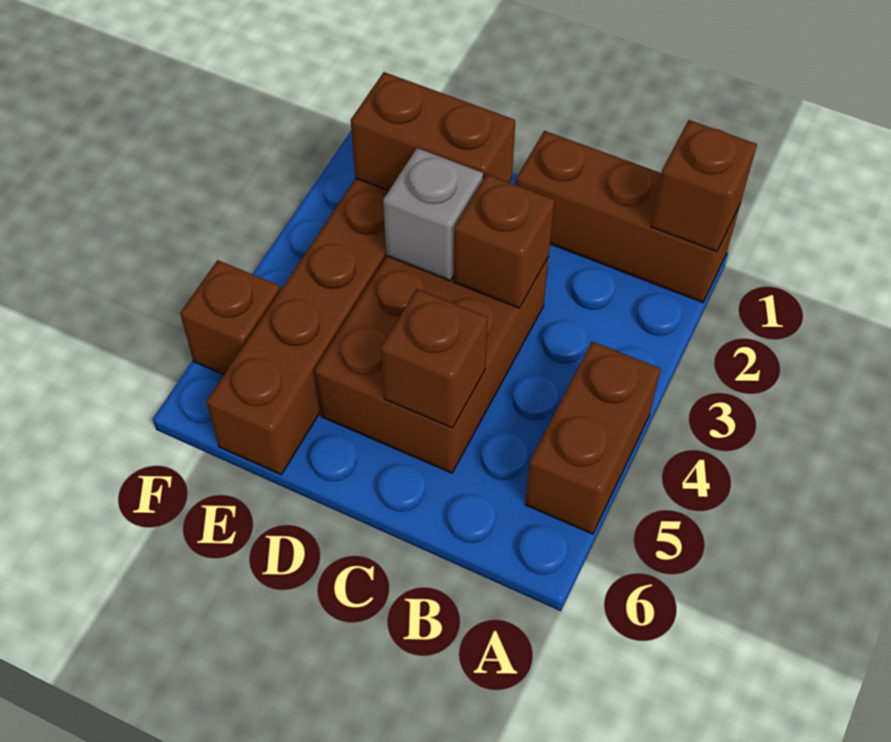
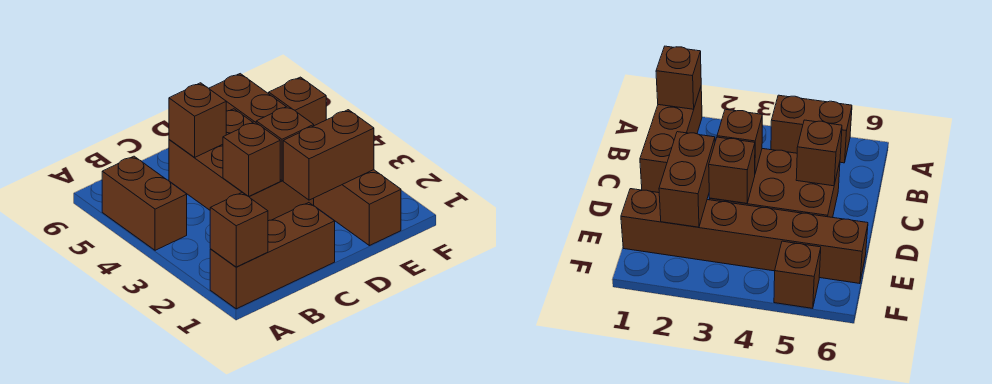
grey brick D3 level 2 -> brown brick D3 level 2

